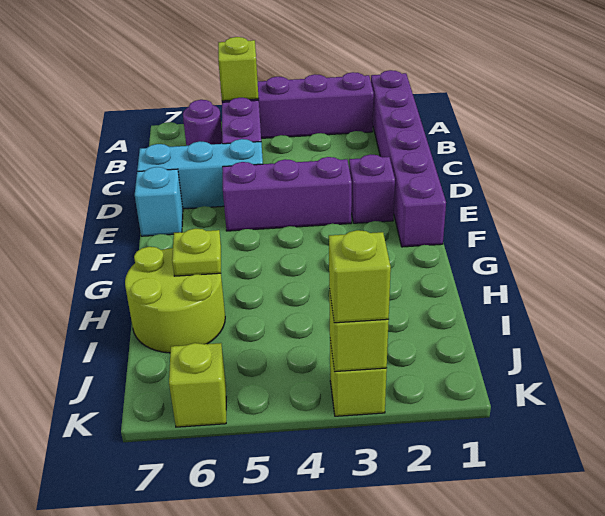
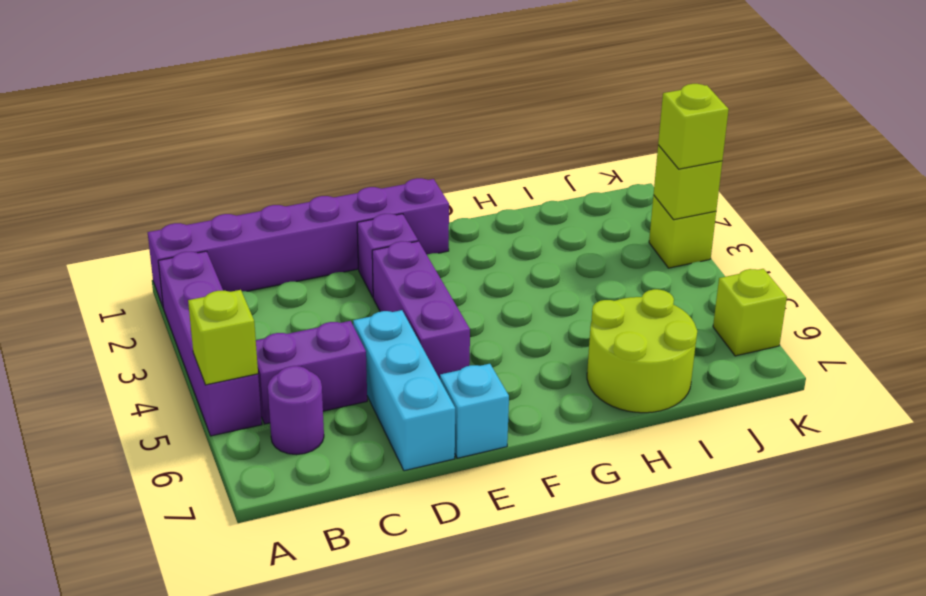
lime plate H6 level 2 -> none

